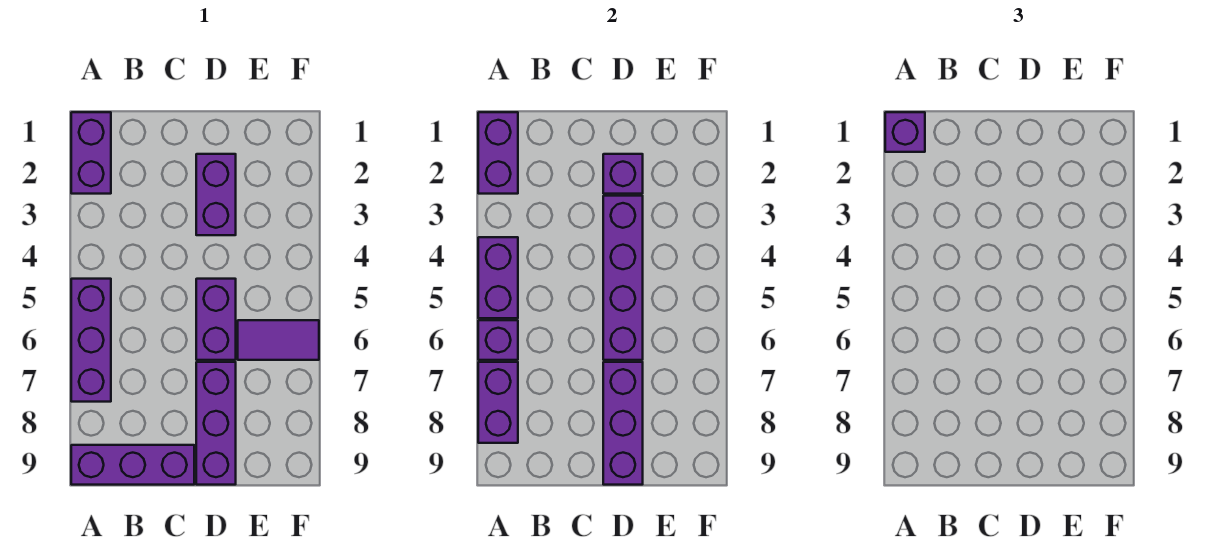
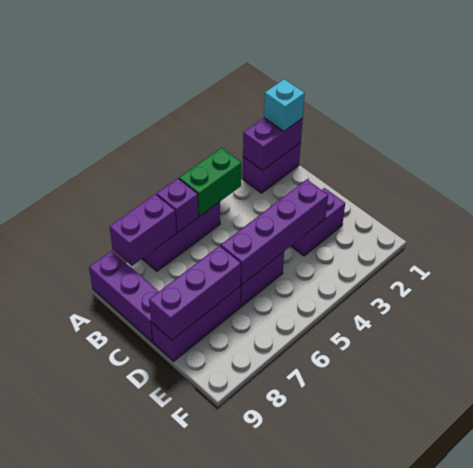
purple brick A1 level 3 -> cyan brick A1 level 3
purple brick A4:A5 level 2 -> green brick A4:A5 level 2
purple brick D2 level 2 -> none
purple tile E6:F6 level 1 -> none

